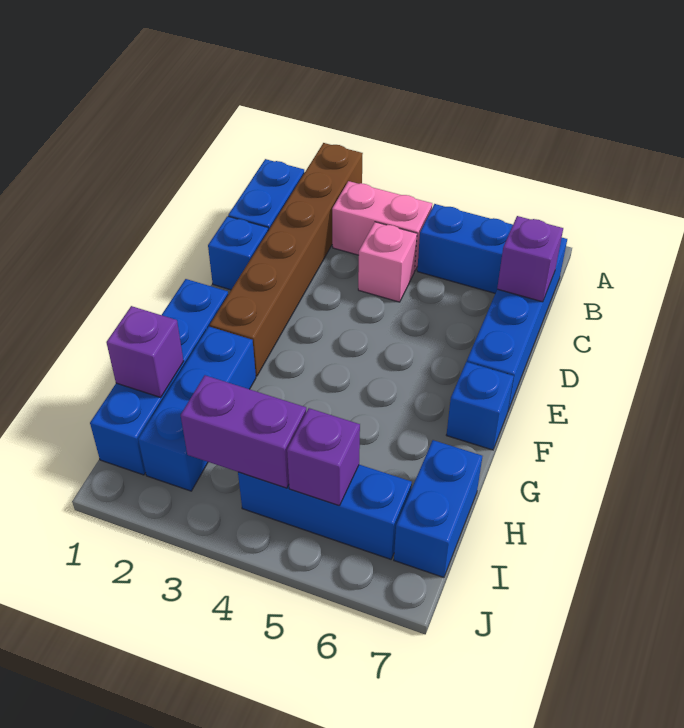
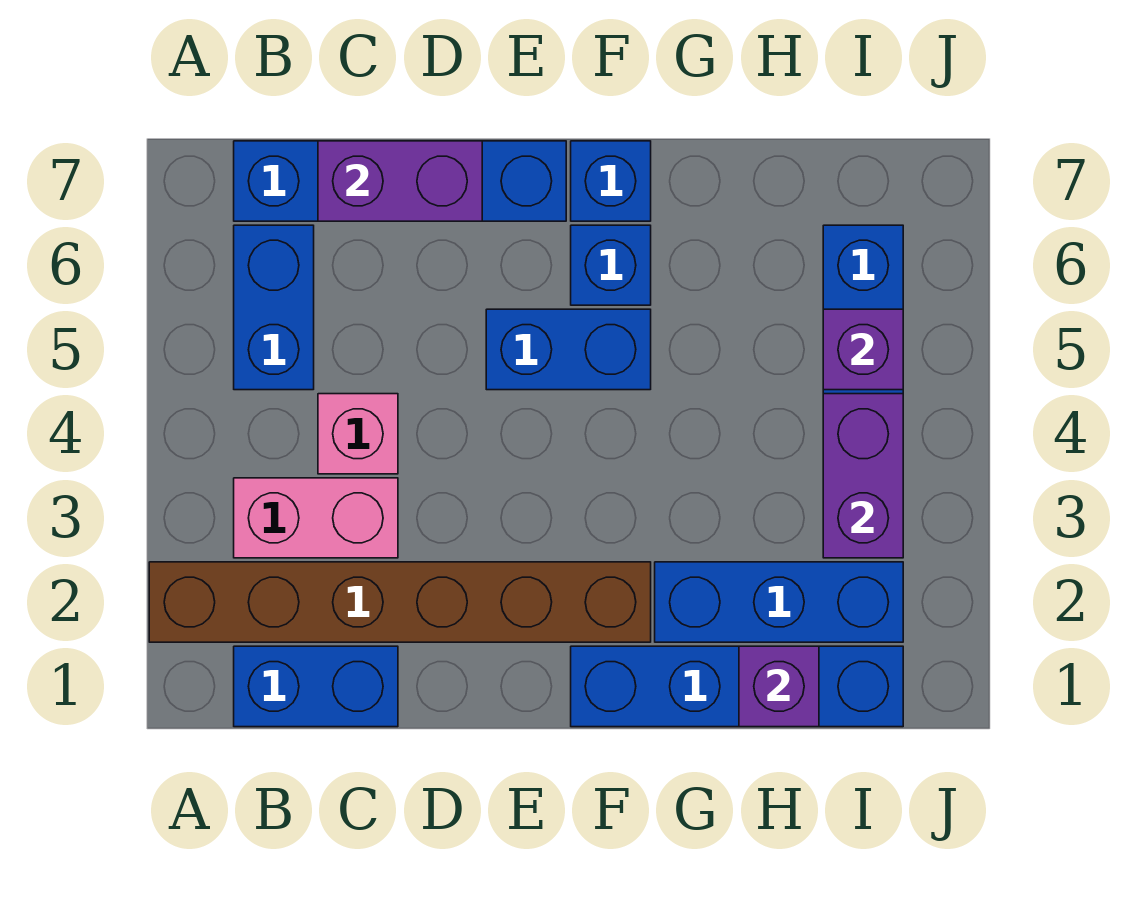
pink brick B3:B4 level 1 -> pink brick B3:C3 level 1
purple brick C7 level 2 -> purple brick C7:D7 level 2
blue brick D1 level 1 -> blue brick F6 level 1
blue brick H7:I7 level 1 -> blue brick E5:F5 level 1

